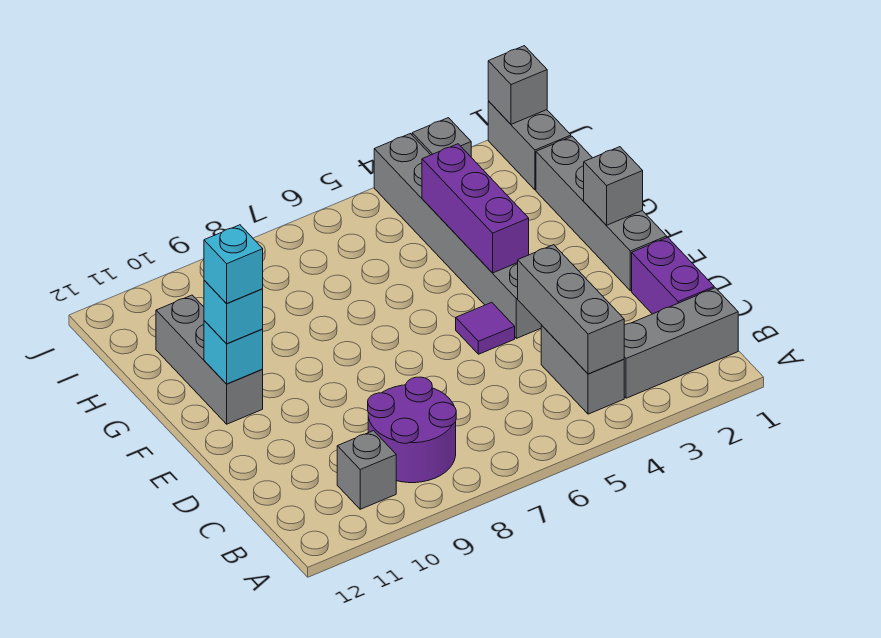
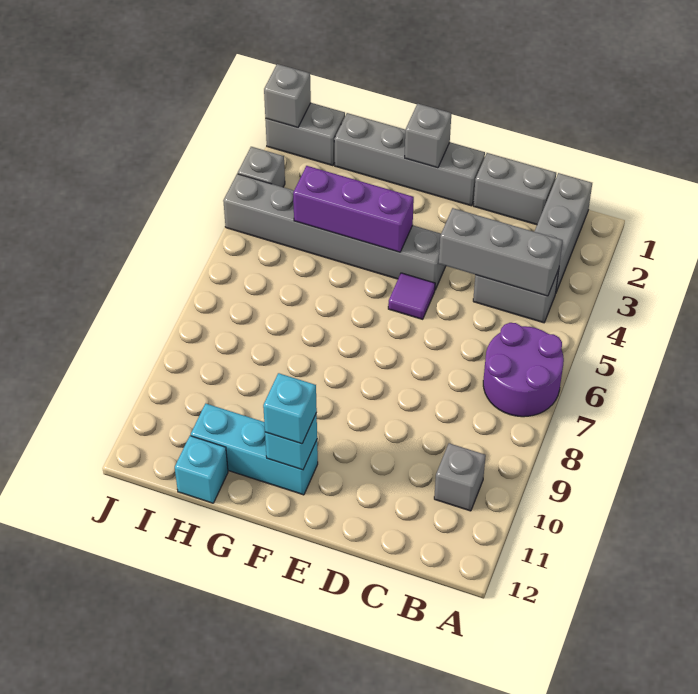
purple round brick B8:C9 level 1 -> purple round brick A6:B7 level 1
purple brick C1:D1 level 1 -> grey brick C1:D1 level 1
grey brick F11:H11 level 1 -> cyan brick F11:H11 level 1
cyan brick F11 level 4 -> cyan brick H12 level 1

